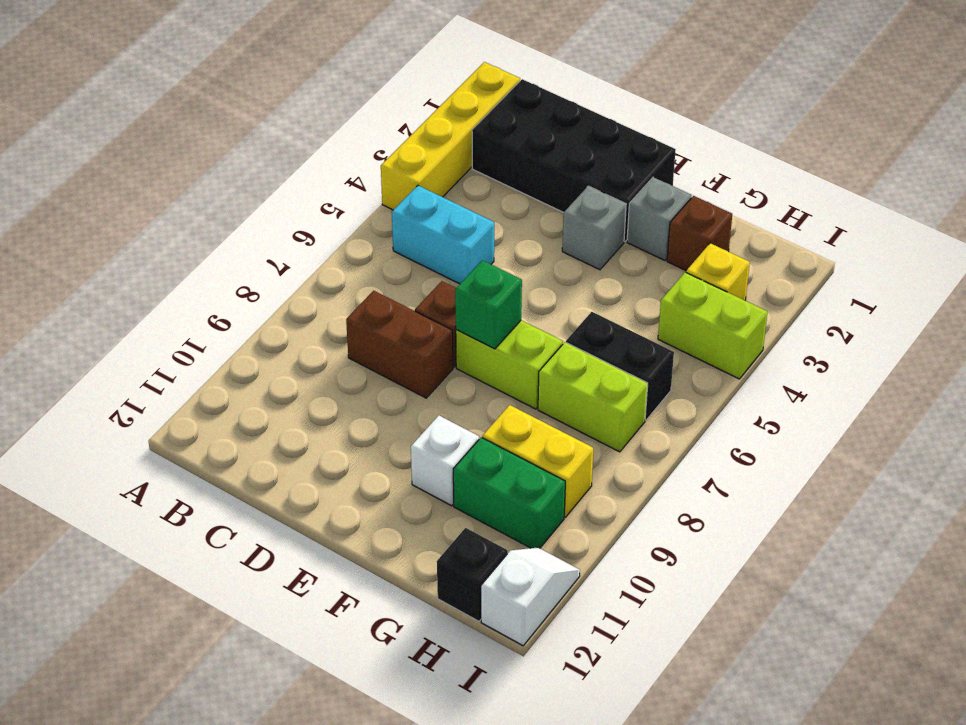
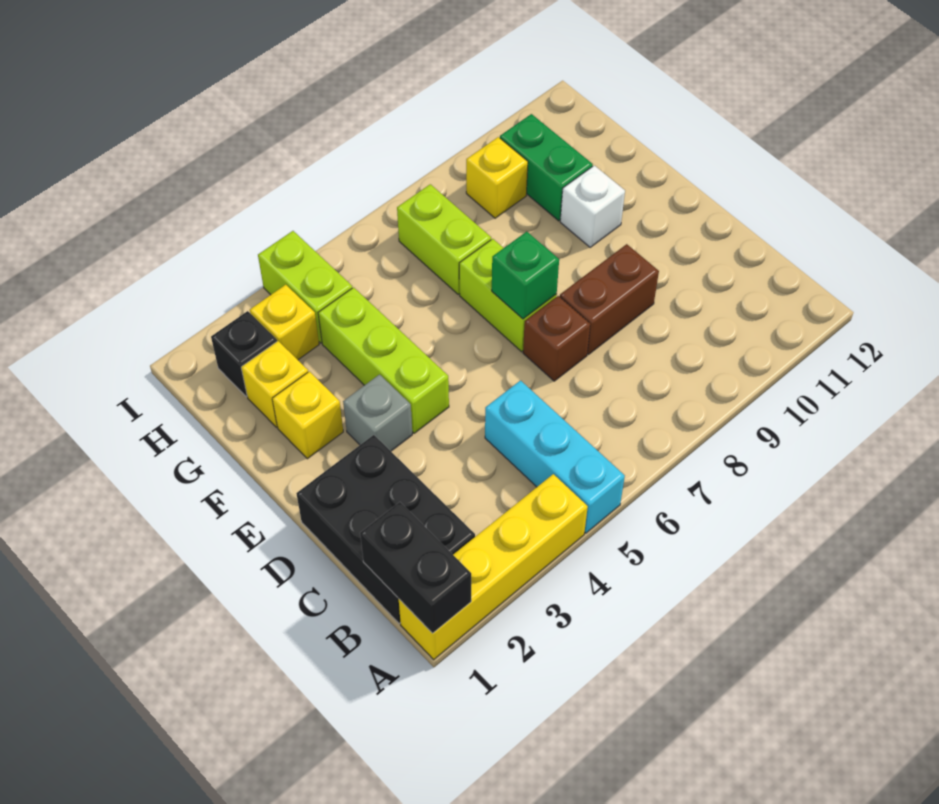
black brick B1:E2 level 1 -> black brick B1:D2 level 1
cyan brick B5:C5 level 1 -> cyan brick A5:C5 level 1
brown brick C8:D8 level 1 -> brown brick D8:D9 level 1
none -> lime brick E4:G4 level 1
grey brick F2 level 1 -> yellow brick F2 level 1
brown brick G2 level 1 -> yellow brick G2 level 1
black brick G6:H6 level 1 -> black brick A1:B1 level 2
yellow brick G9:H9 level 1 -> yellow brick H9 level 1
black brick H12 level 1 -> black brick H2 level 1
white slope I11:I12 level 1 top 12 -> none

